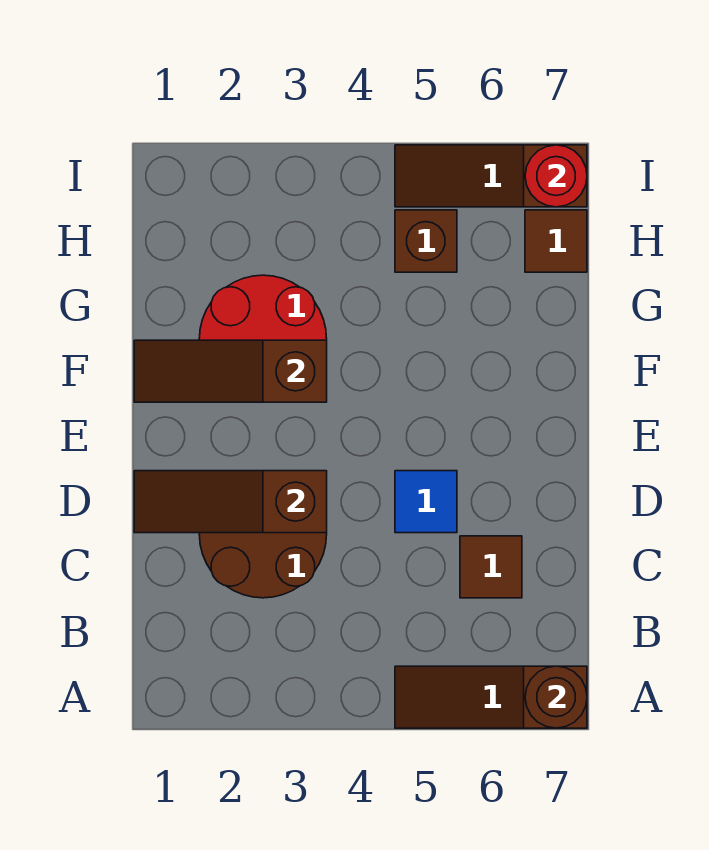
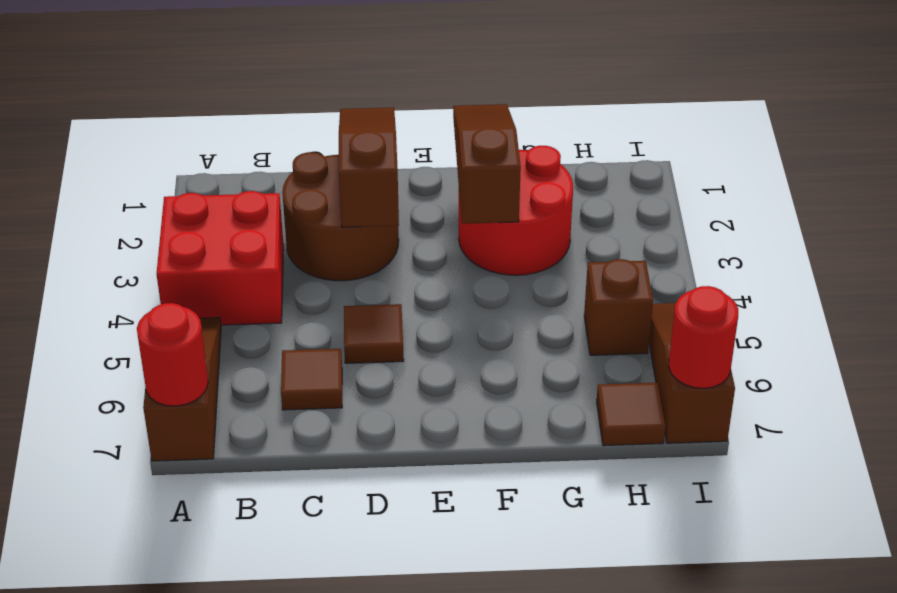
none -> red brick A3:B4 level 1
brown round brick A7 level 2 -> red round brick A7 level 2
blue tile D5 level 1 -> brown tile D5 level 1

